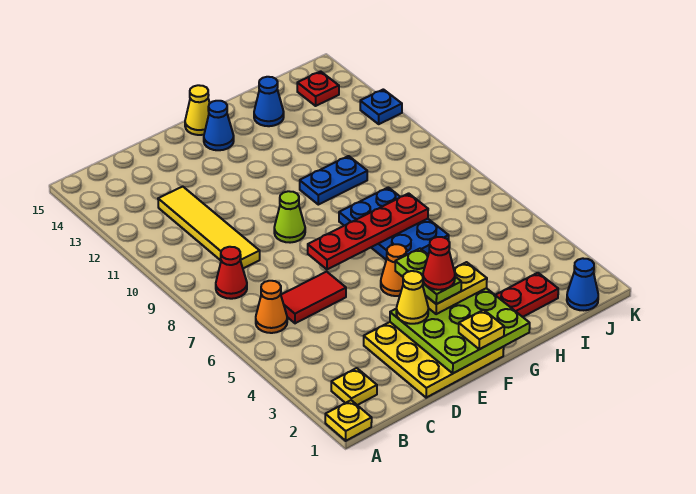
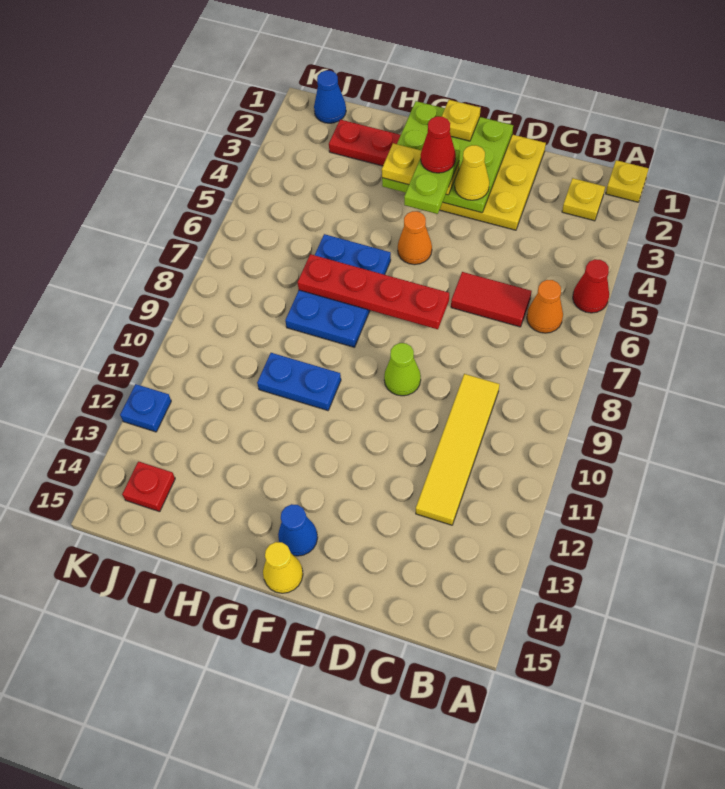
red cone B8 level 1 -> red cone A5 level 1
blue cone H14 level 1 -> none

